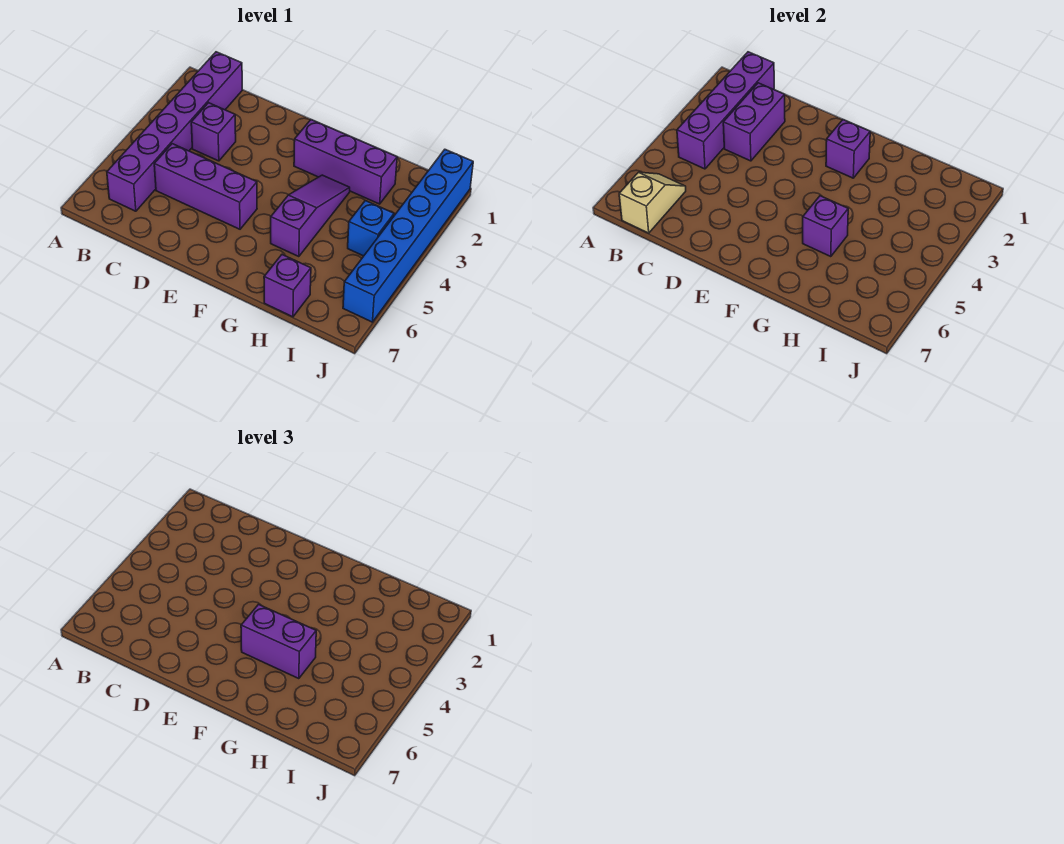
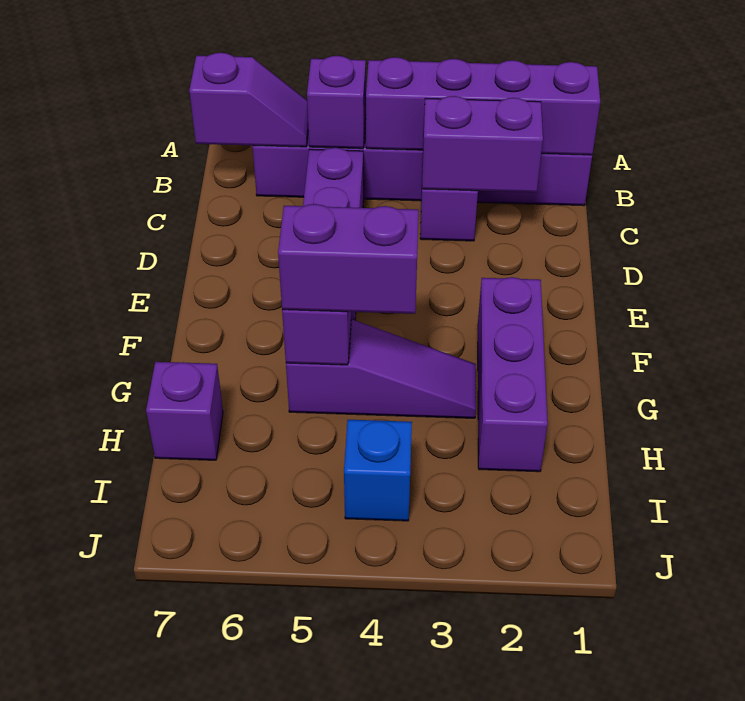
tan slope B6:B7 level 2 top 7 -> purple slope B6:B7 level 2 top 7
purple brick F2 level 2 -> purple brick B5 level 2
purple brick F5:G5 level 3 -> purple brick G4:G5 level 3
blue brick J1:J6 level 1 -> none

